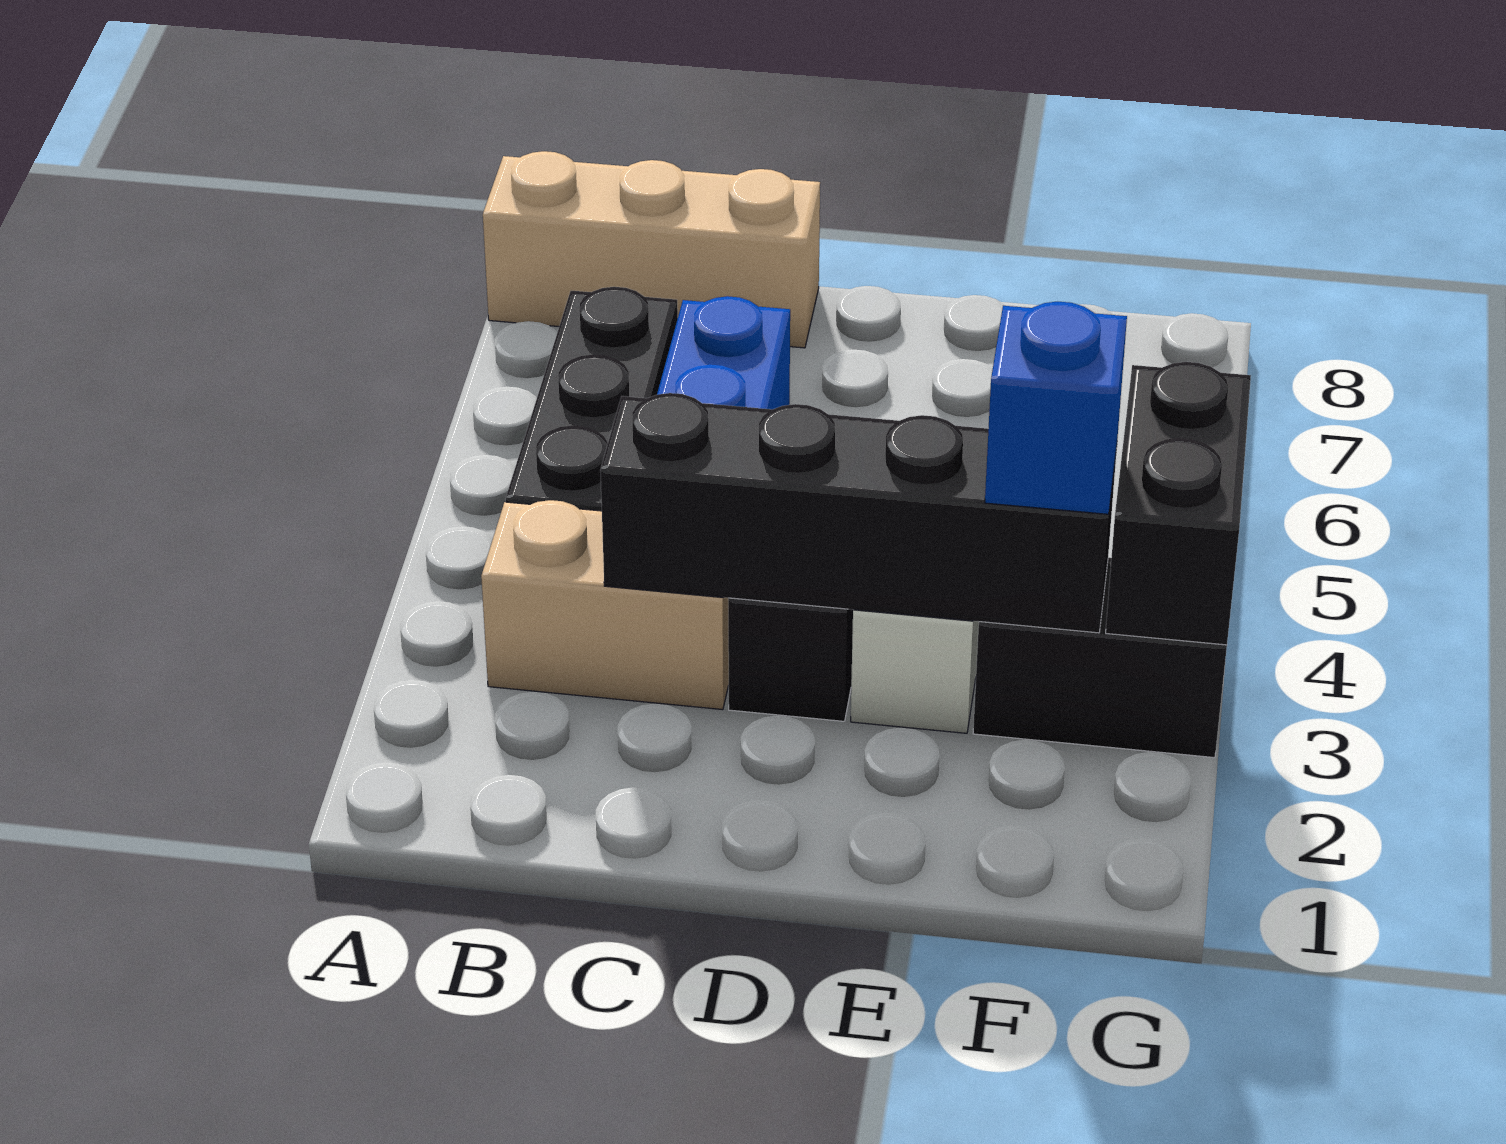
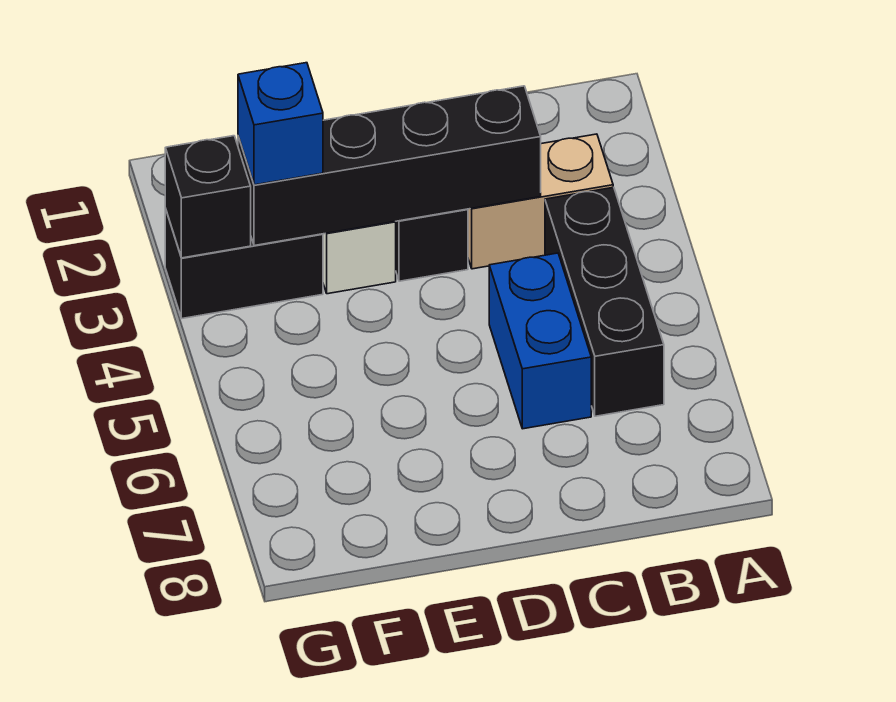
tan brick A8:C8 level 1 -> none
black brick G3:G4 level 2 -> black brick G3 level 2

